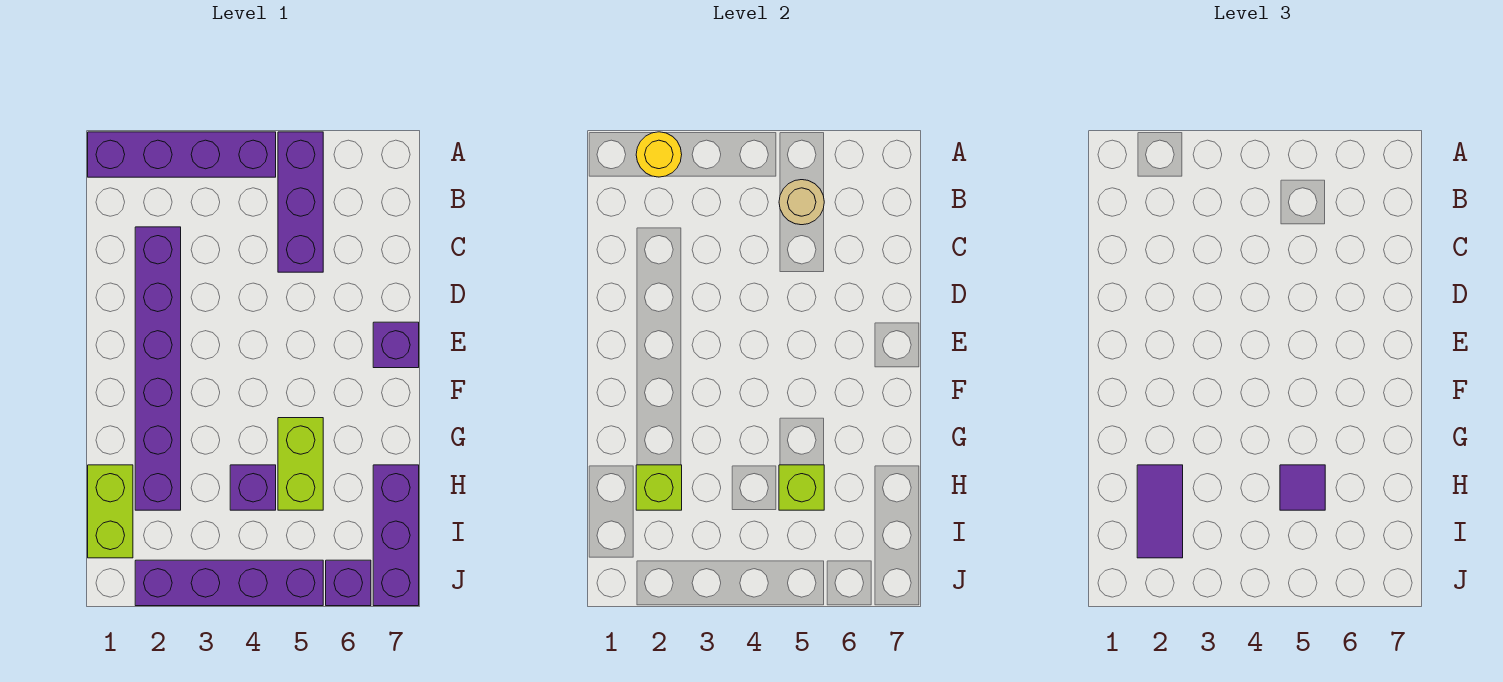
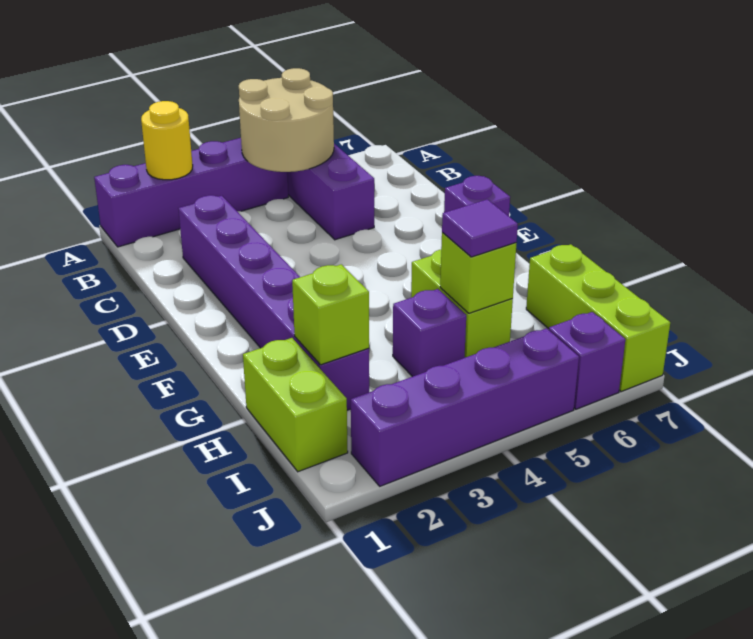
tan round brick B5 level 2 -> tan round brick A4:B5 level 2
purple tile H2:I2 level 3 -> none
purple brick H7:J7 level 1 -> lime brick H7:J7 level 1

